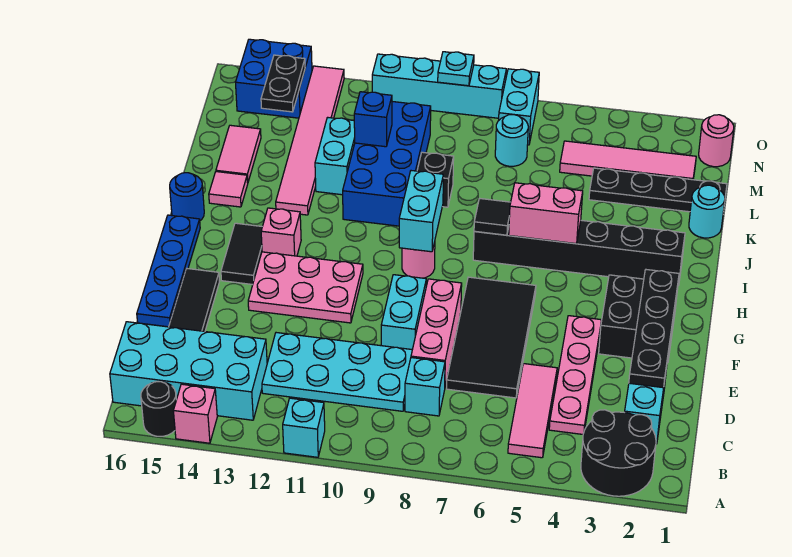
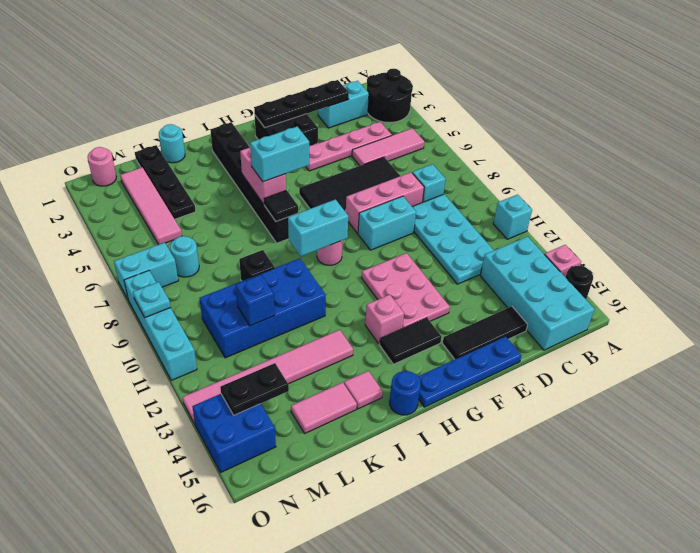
cyan brick K12:L12 level 1 -> cyan brick H6:I6 level 3

